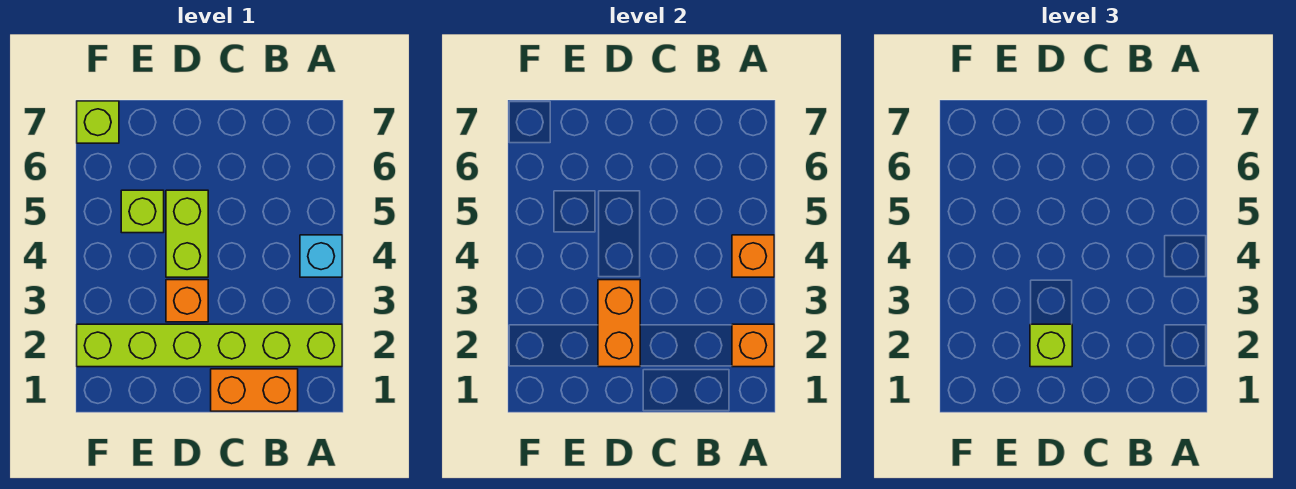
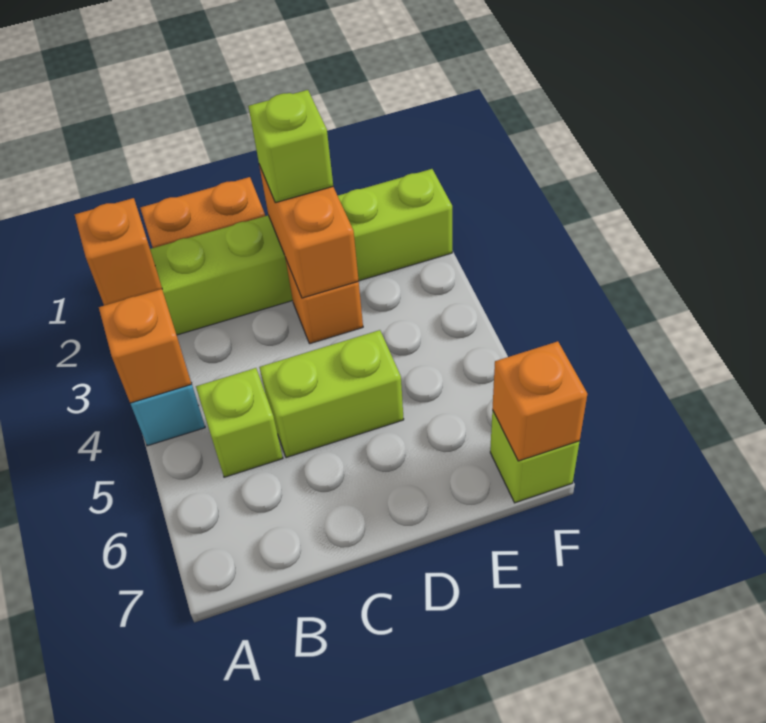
lime brick D4:D5 level 1 -> lime brick C5:D5 level 1
lime brick E5 level 1 -> lime brick B5 level 1
none -> orange brick F7 level 2

